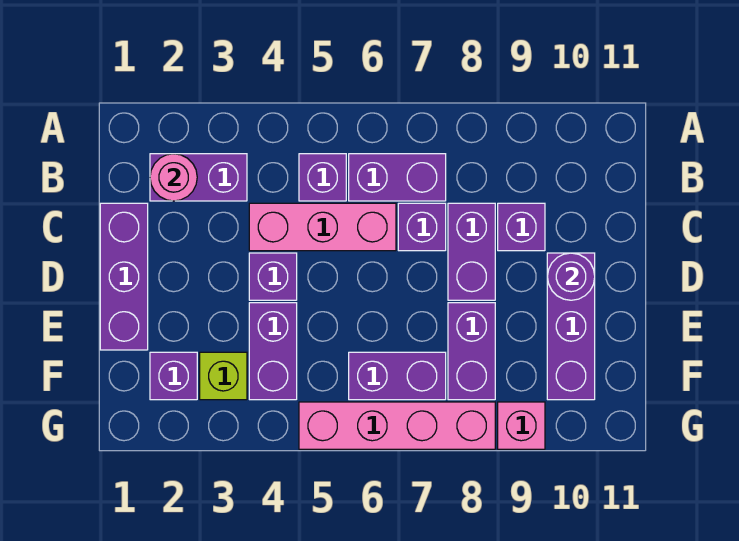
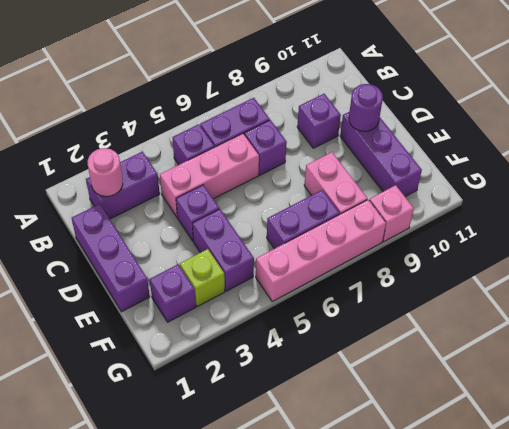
purple brick C8:D8 level 1 -> none
purple brick E8:F8 level 1 -> pink brick E8:F8 level 1

